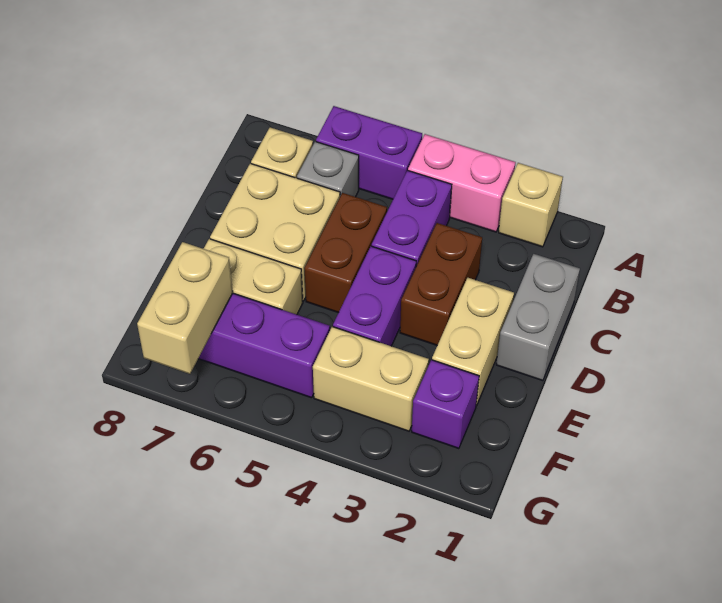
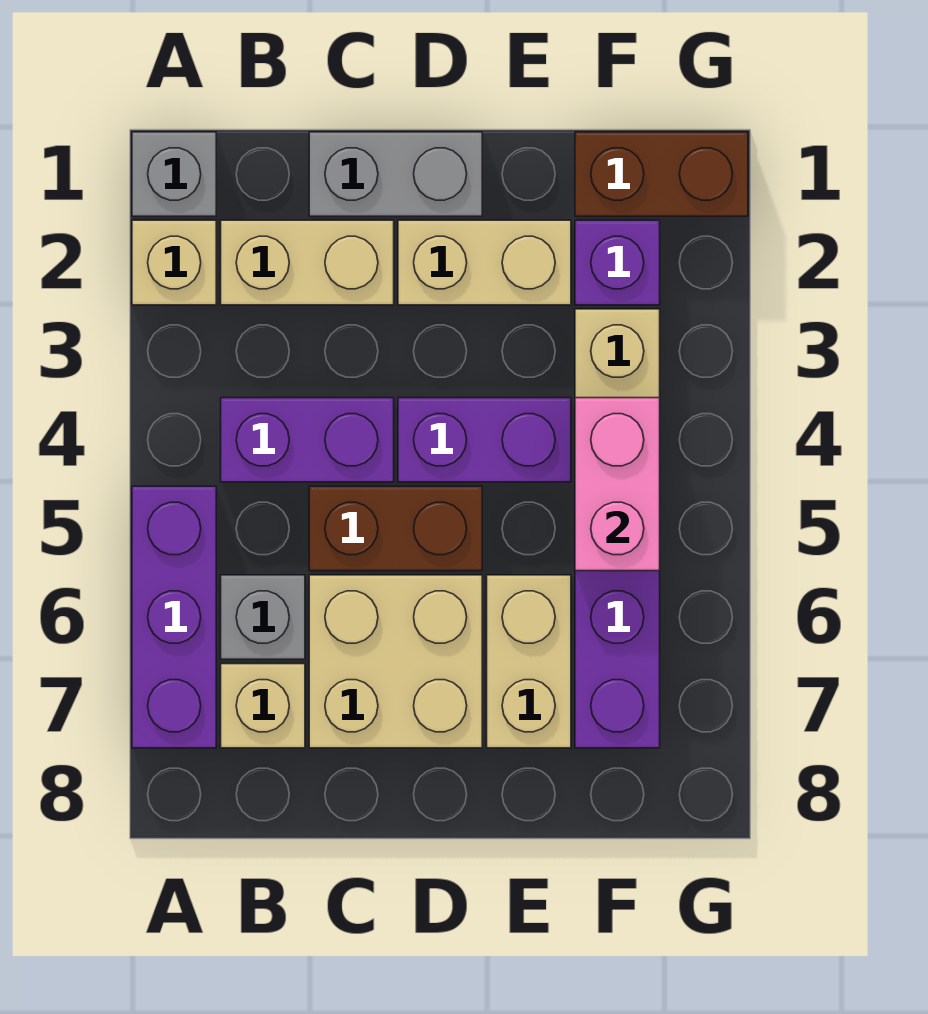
none -> grey brick A1 level 1
pink brick A3:A4 level 1 -> pink brick F4:F5 level 2
purple brick A5:A6 level 1 -> purple brick A5:A7 level 1
brown brick C3:D3 level 1 -> brown brick F1:G1 level 1
tan brick F7:G7 level 2 -> tan brick B2:C2 level 1

